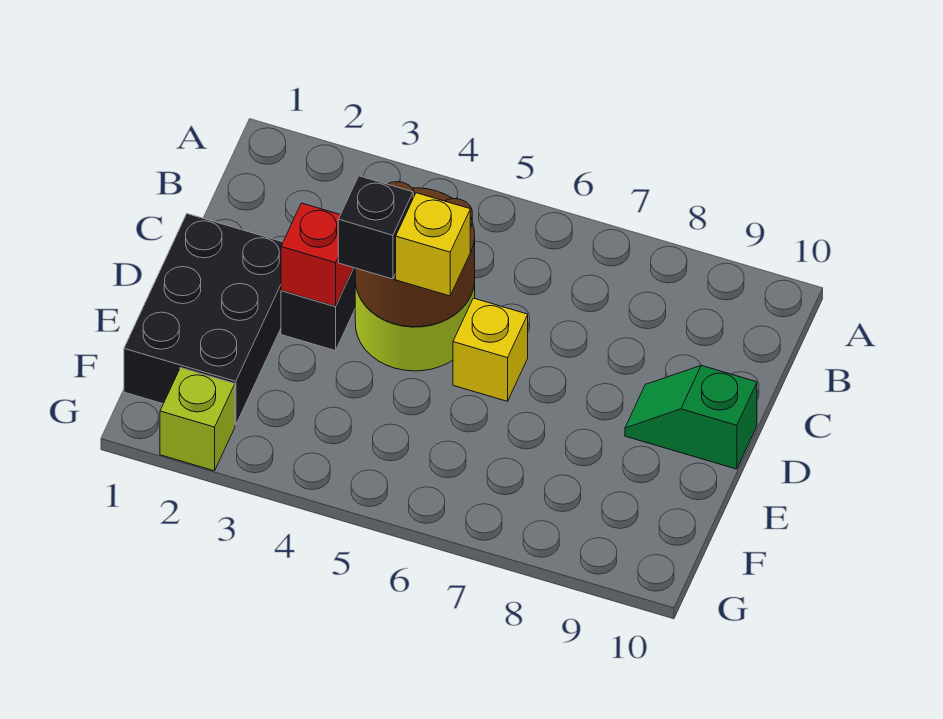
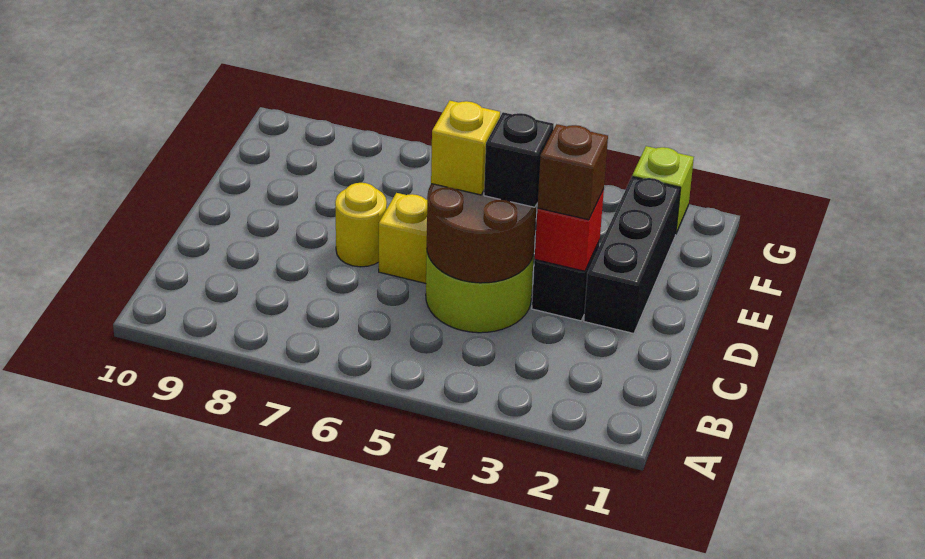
black brick D1:F2 level 1 -> black brick D2:F2 level 1
none -> brown brick D3 level 3
none -> yellow round brick D7 level 1
green slope D9:D10 level 1 top 10 -> none

